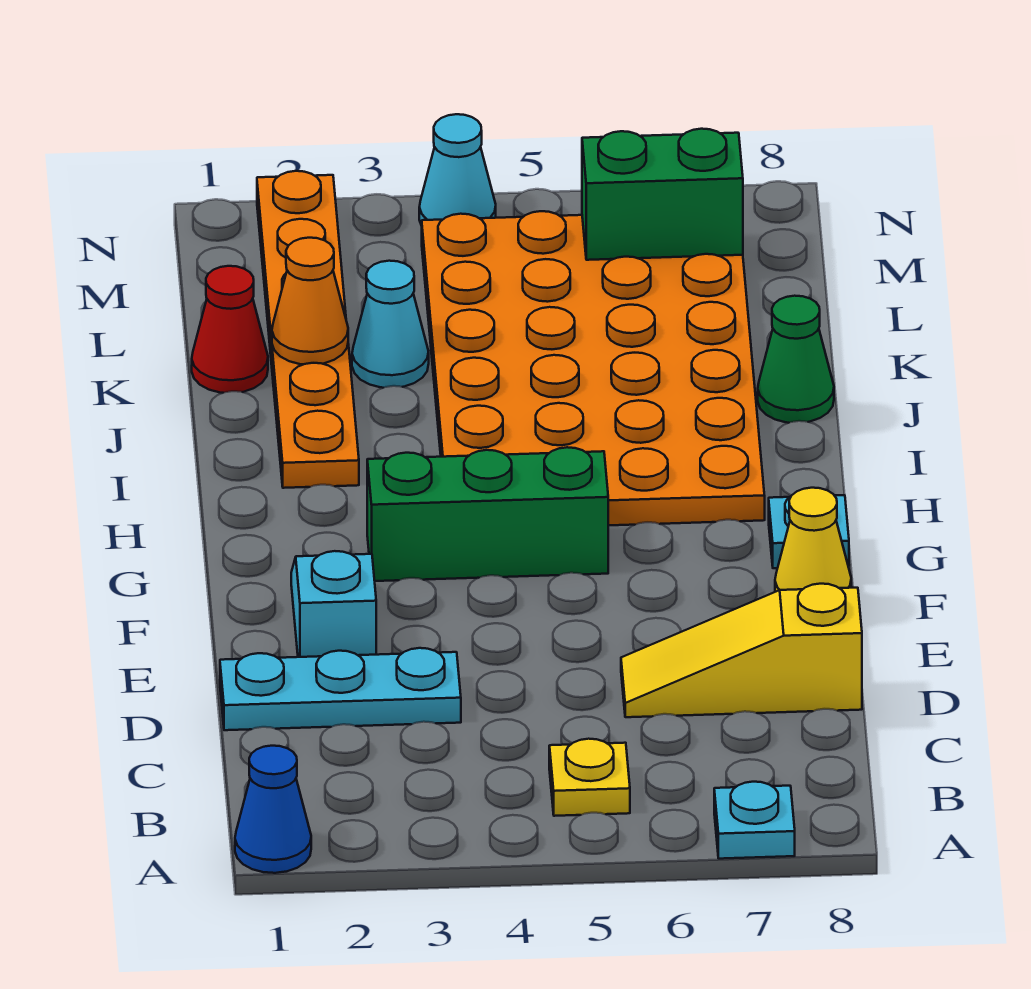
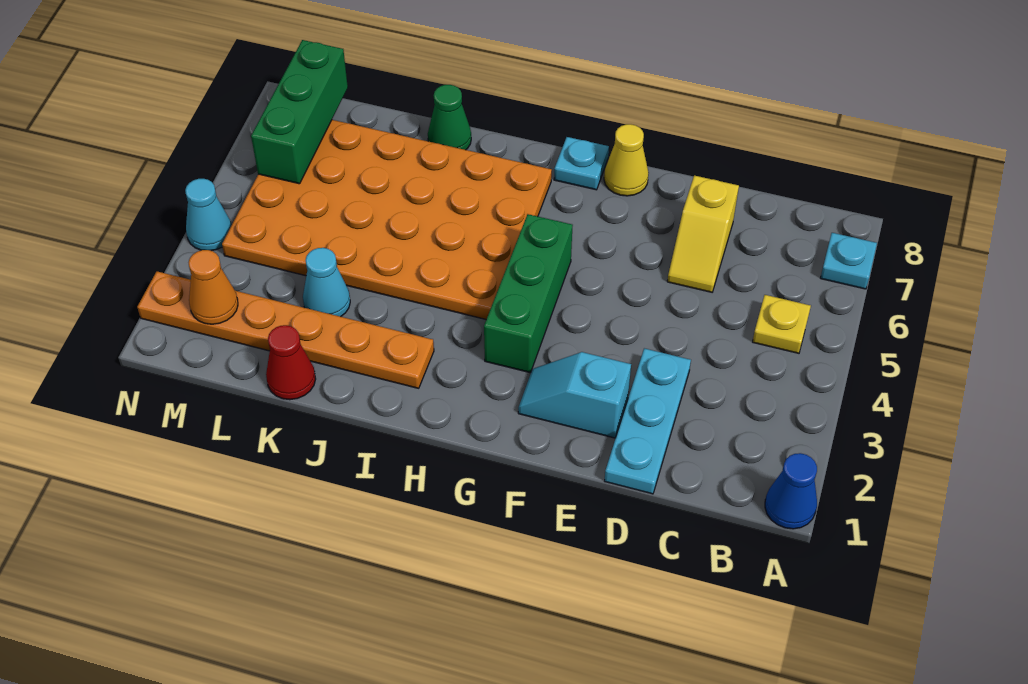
yellow slope D6:D8 level 1 top 8 -> yellow slope D6:D7 level 1 top 7
orange cone K2 level 2 -> orange cone M2 level 2
green brick M6:M7 level 2 -> green brick M6:M8 level 2

